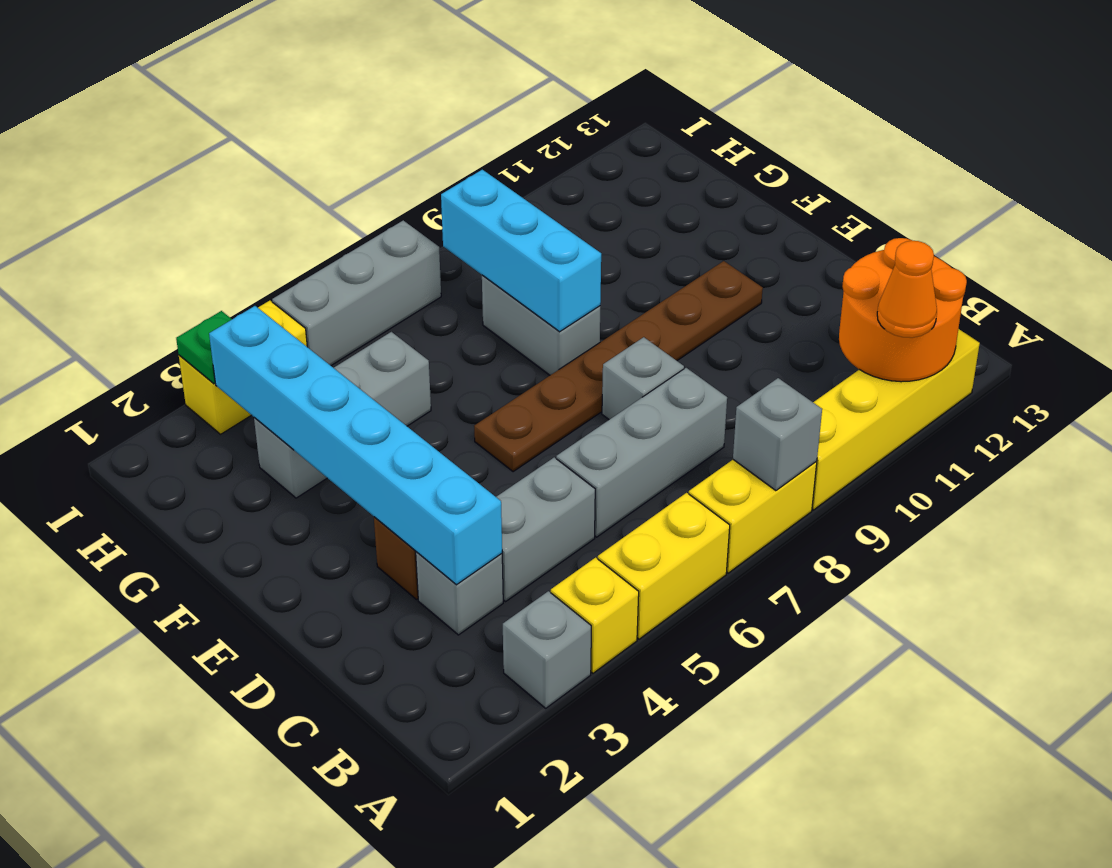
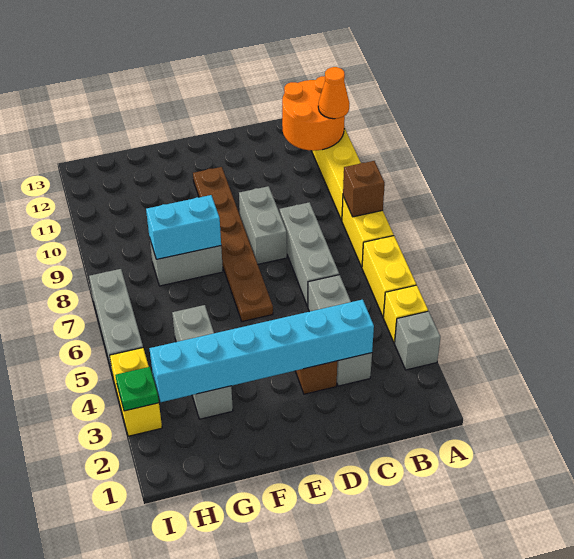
grey brick A8 level 2 -> brown brick A8 level 2
grey brick D8 level 1 -> grey brick D8:D9 level 1
cyan brick F8:H8 level 2 -> cyan brick F8:G8 level 2

